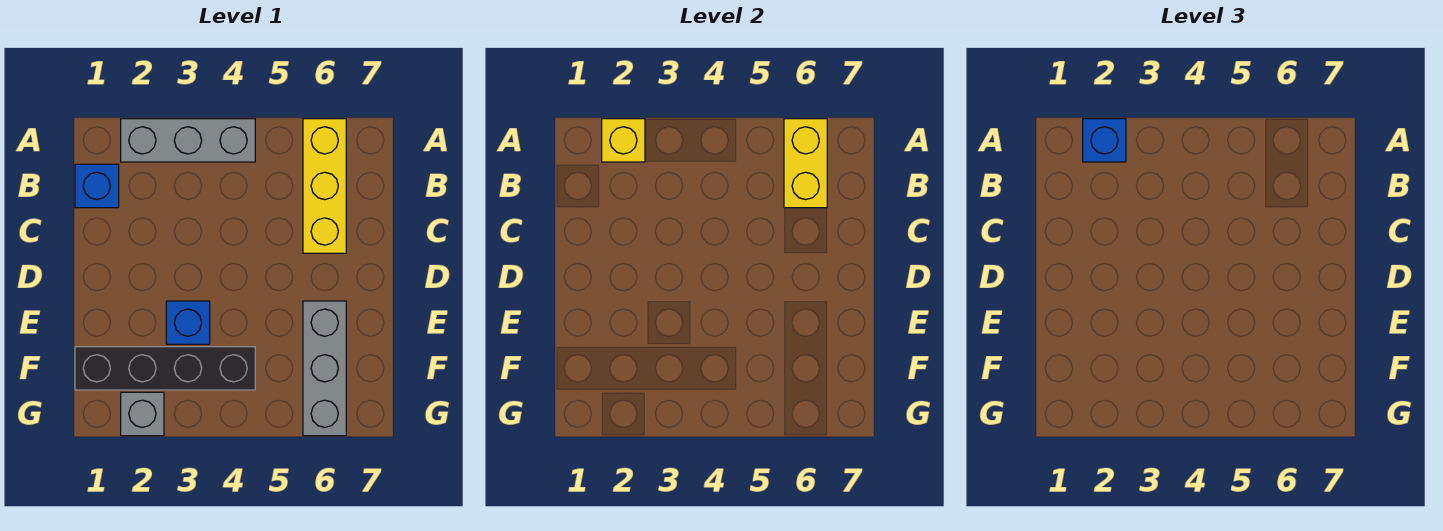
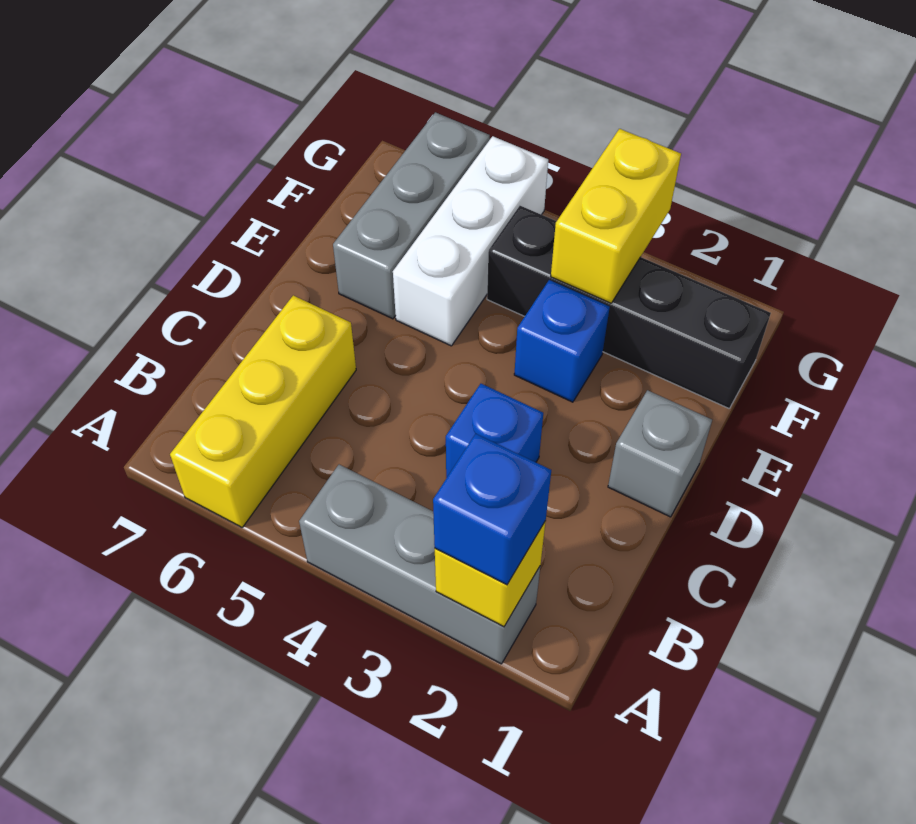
yellow brick A6:B6 level 2 -> yellow brick F3:G3 level 2
blue brick B1 level 1 -> blue brick C3 level 1
none -> white brick E5:G5 level 1
grey brick G2 level 1 -> grey brick D1 level 1

